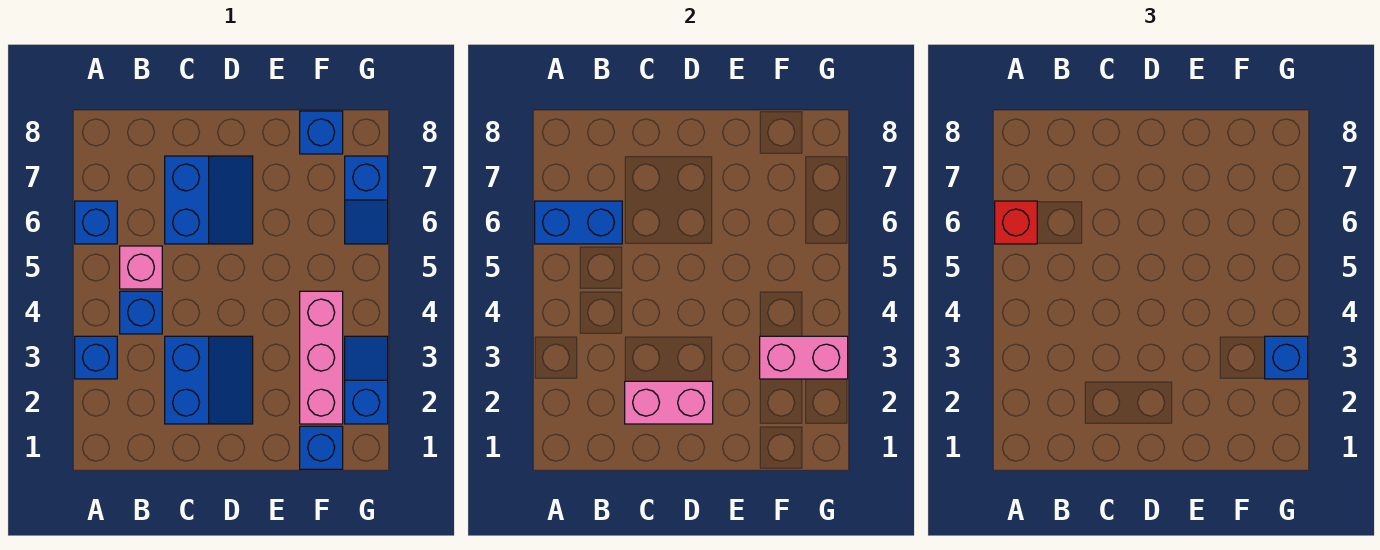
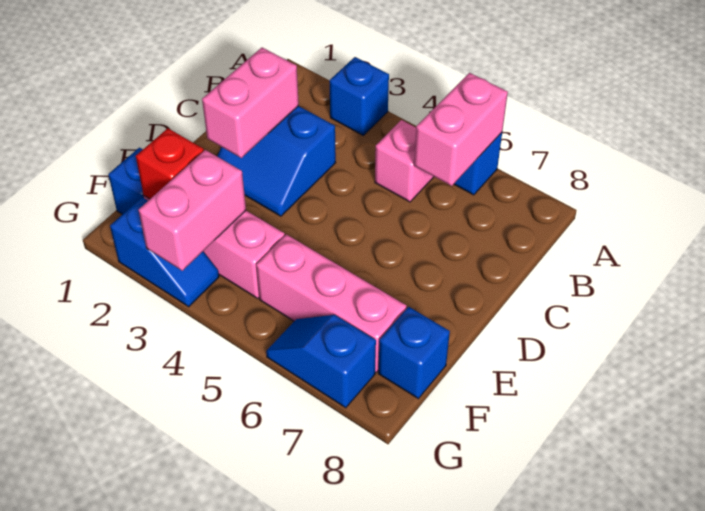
blue brick A6:B6 level 2 -> pink brick A6:B6 level 2
red brick A6 level 3 -> red brick F2 level 2
blue brick B4 level 1 -> none
blue slope C6:D7 level 1 top C -> none
none -> pink brick F5:F7 level 1
blue brick G3 level 3 -> none

